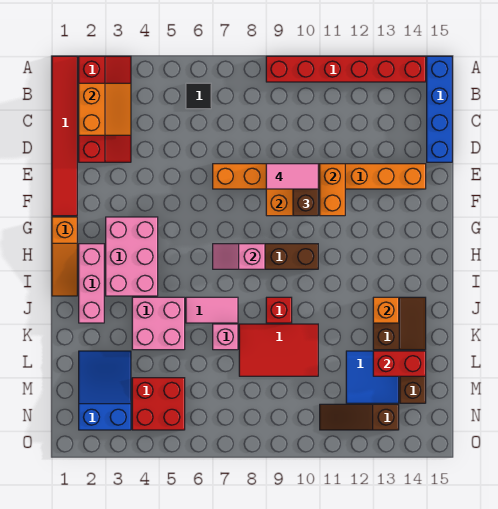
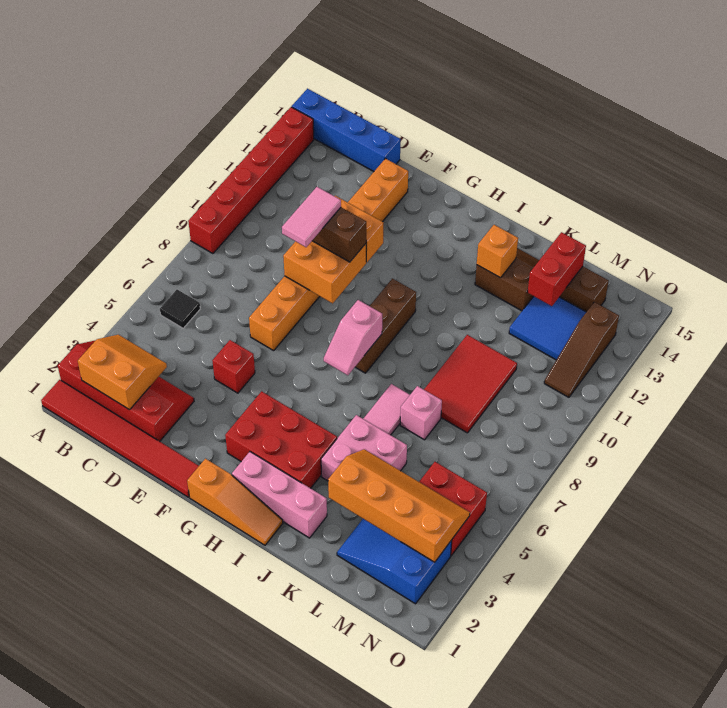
pink brick G3:I4 level 1 -> red brick G3:I4 level 1
red brick J9 level 1 -> red brick E5 level 1
none -> orange slope K3:N4 level 2 top 3

